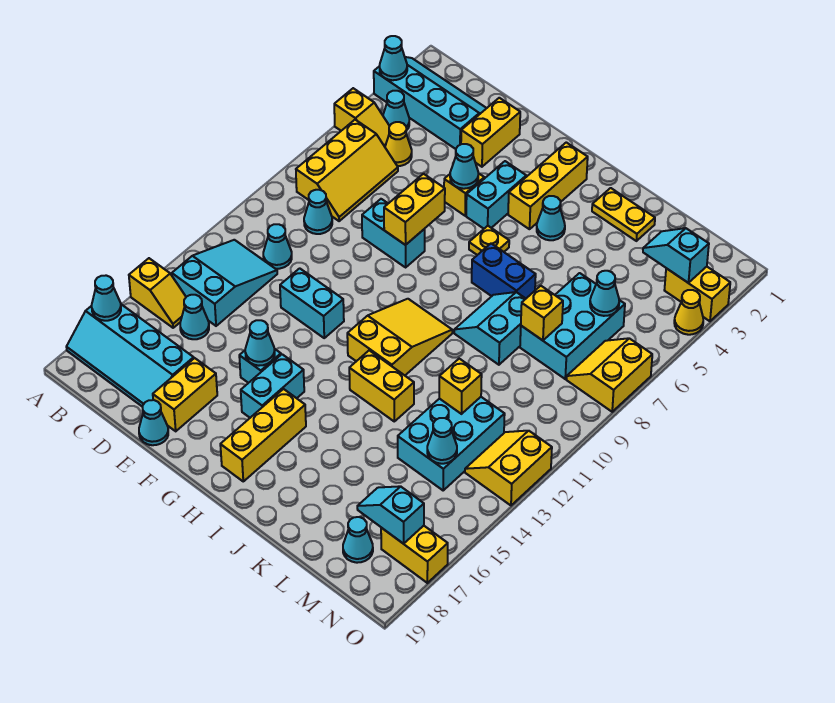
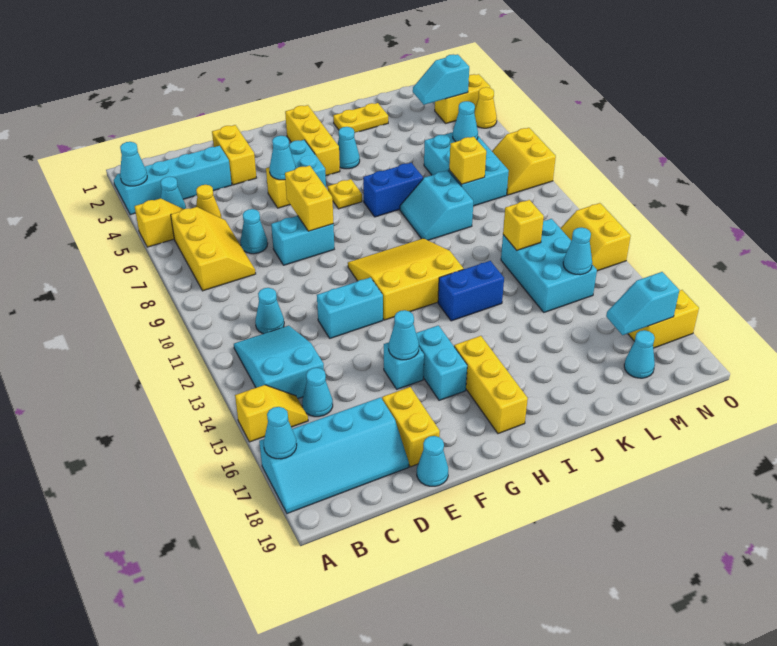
cyan cone C9 level 1 -> cyan cone D7 level 1
yellow slope H10:I12 level 1 top 12 -> yellow slope G10:I12 level 1 top 12
yellow brick I13:J13 level 1 -> blue brick I13:J13 level 1

